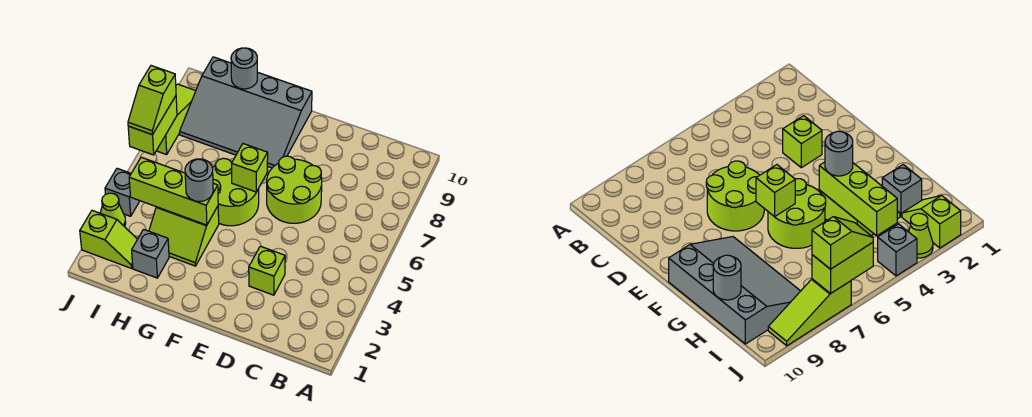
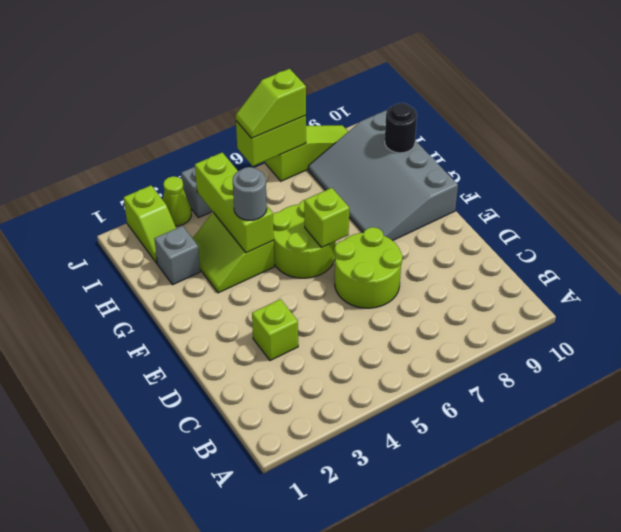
grey round brick H10 level 2 -> black round brick H10 level 2

